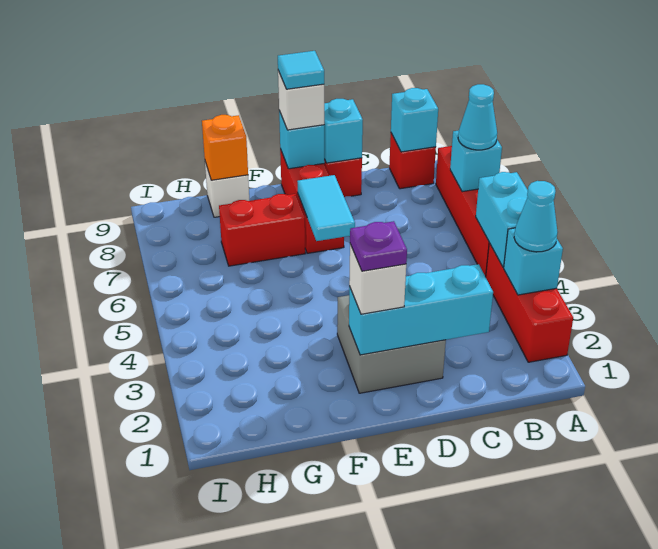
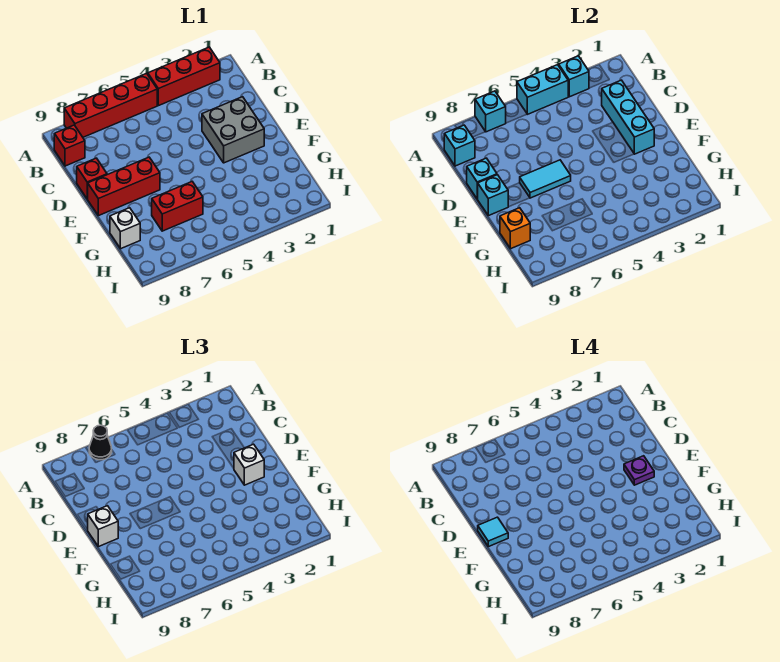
cyan cone A3 level 3 -> none
cyan cone A7 level 3 -> black cone A7 level 3
red brick F7:G7 level 1 -> red brick G6:G7 level 1

